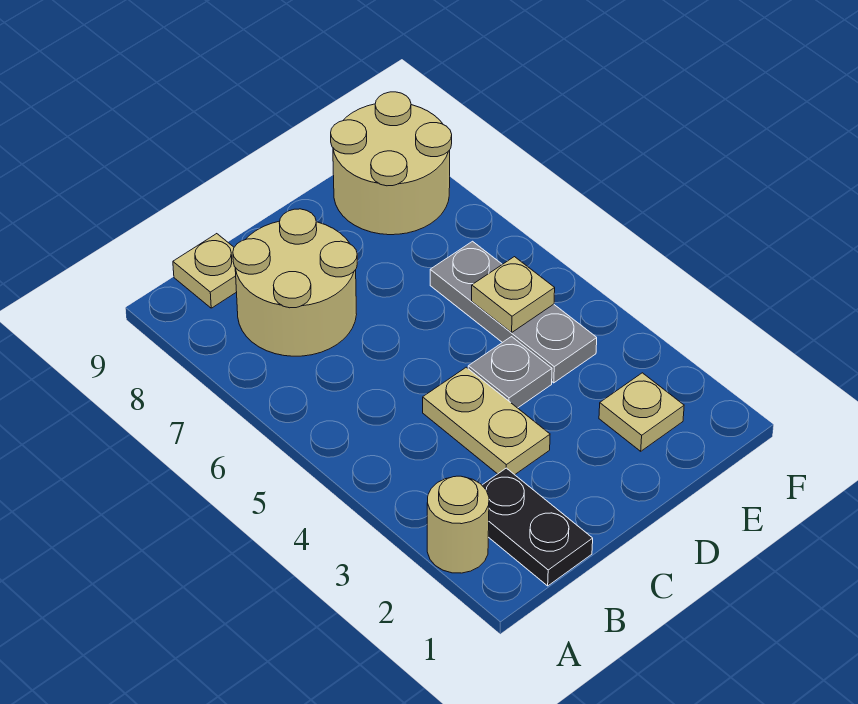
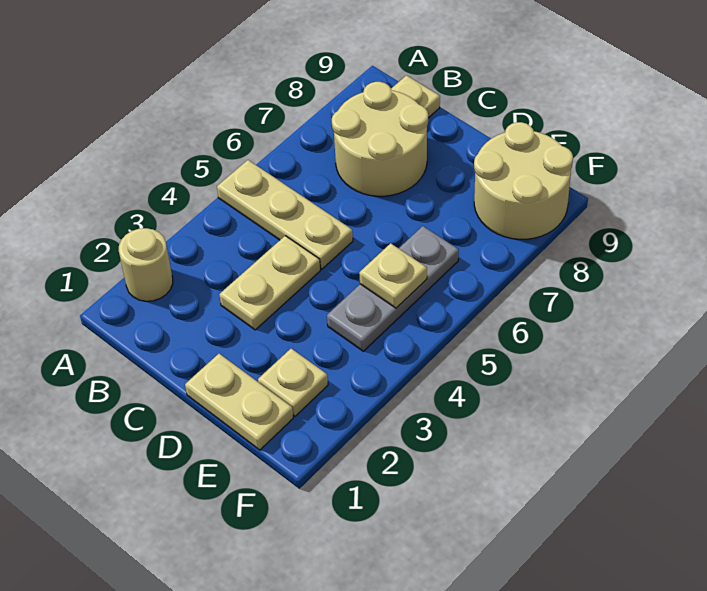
none -> tan plate A5:C5 level 1
black plate B1:B2 level 1 -> none
none -> tan plate D1:E1 level 1
grey plate D4 level 1 -> none

